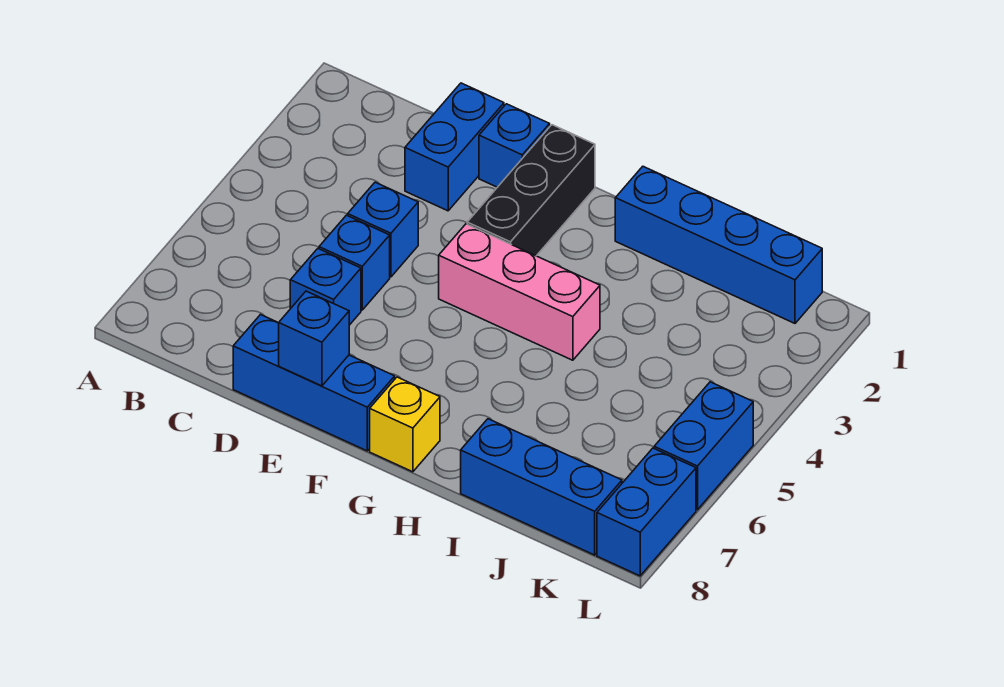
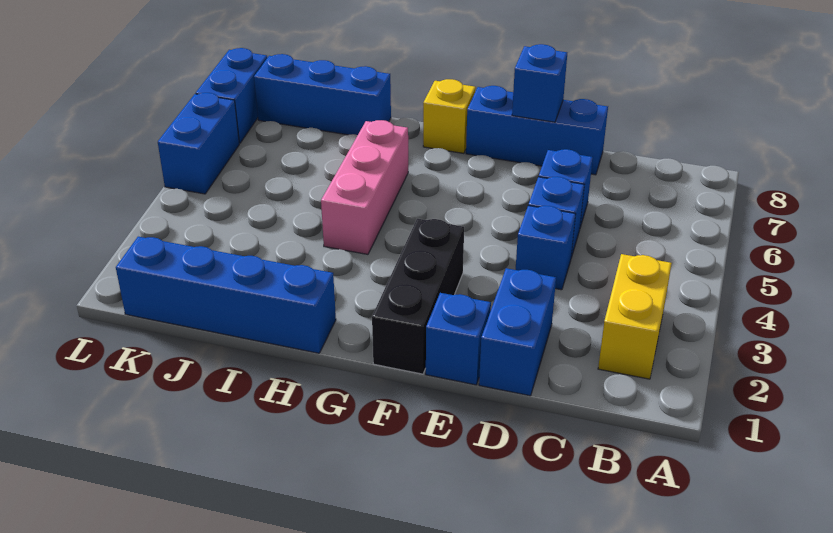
none -> yellow brick B2:B3 level 1
pink brick F4:H4 level 1 -> pink brick H4:H6 level 1

